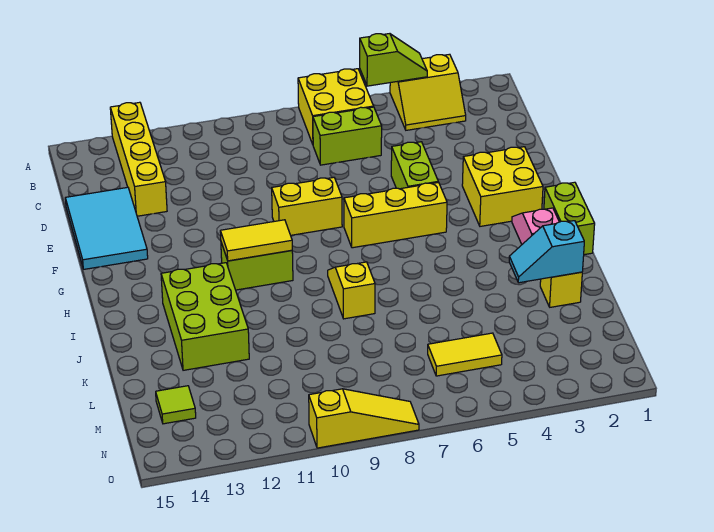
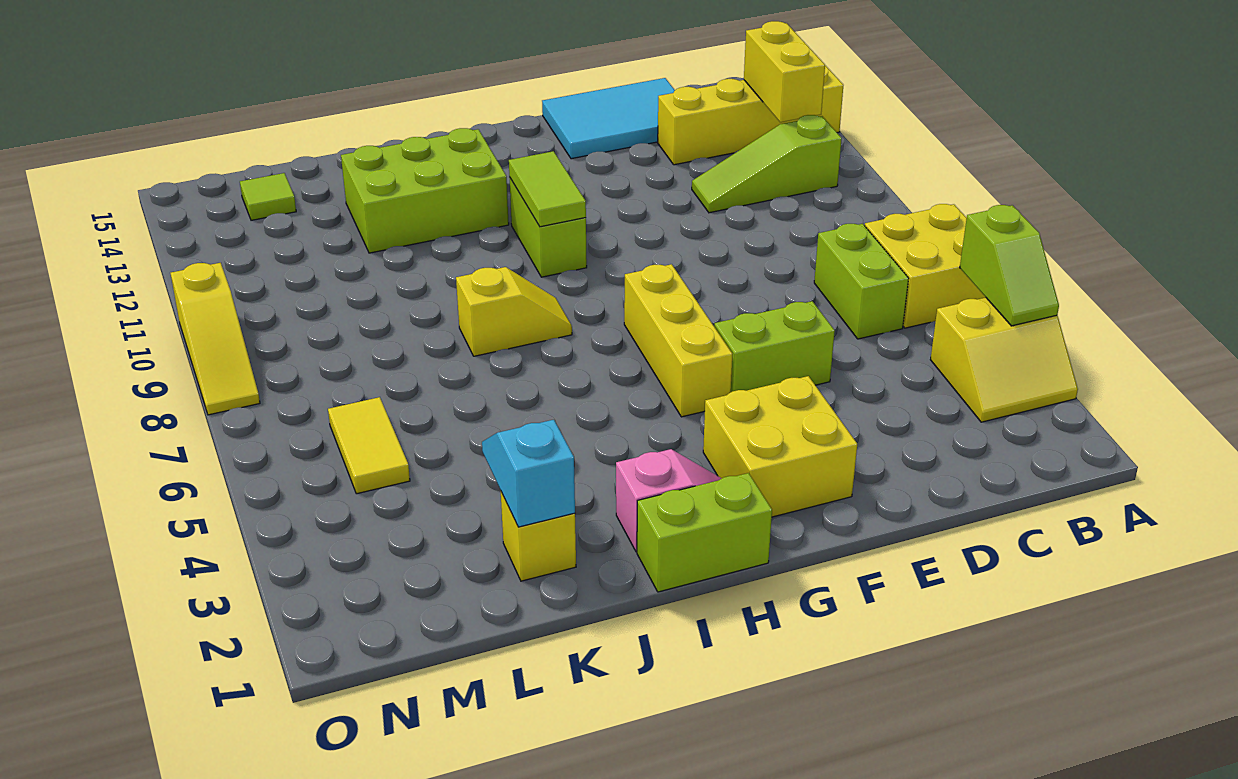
yellow slope A3:B4 level 1 top A -> yellow slope A3:B4 level 1 top 4
none -> lime slope B11:D11 level 1 top B
yellow brick F8:F9 level 1 -> yellow brick B12:B13 level 2
yellow tile H10:H11 level 2 -> lime tile H10:H11 level 2

